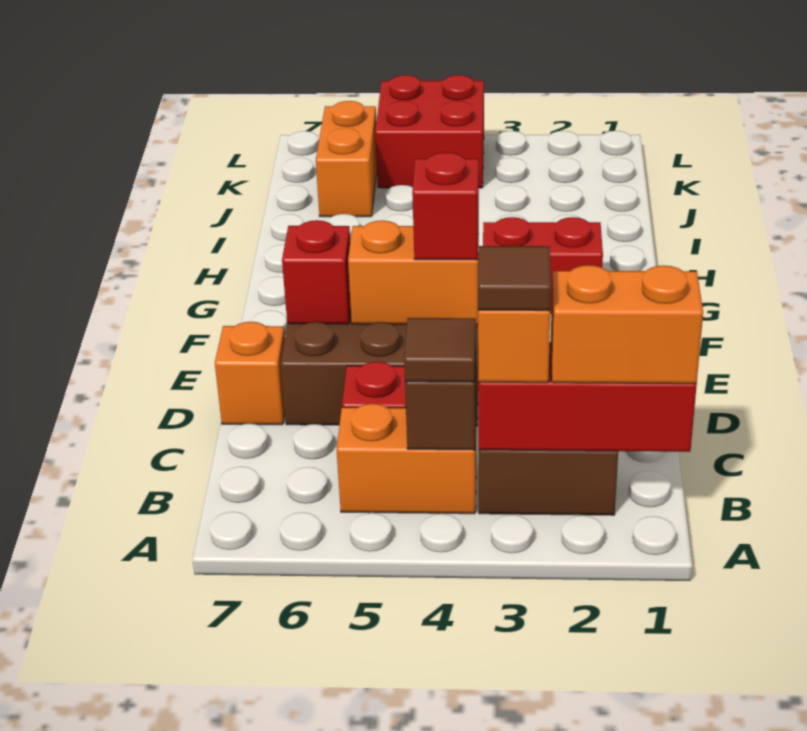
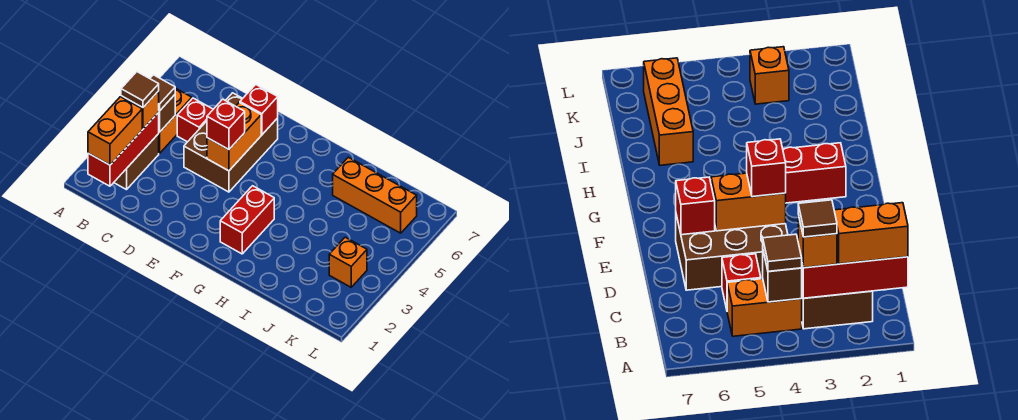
orange brick D7 level 1 -> orange brick K3 level 1
orange brick J6:K6 level 1 -> orange brick I6:K6 level 1
red brick K4:L5 level 1 -> none

